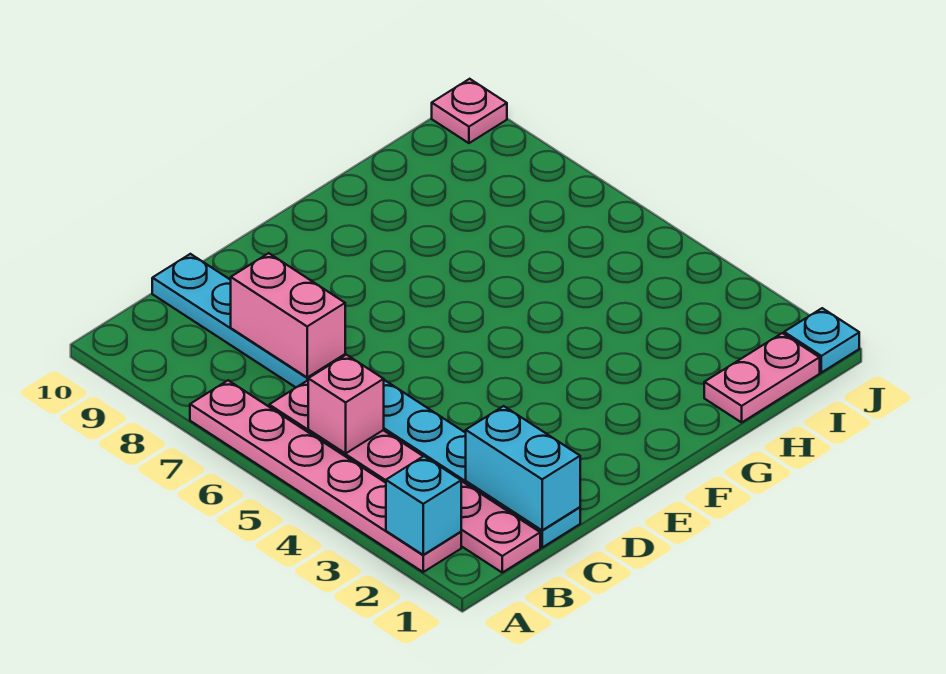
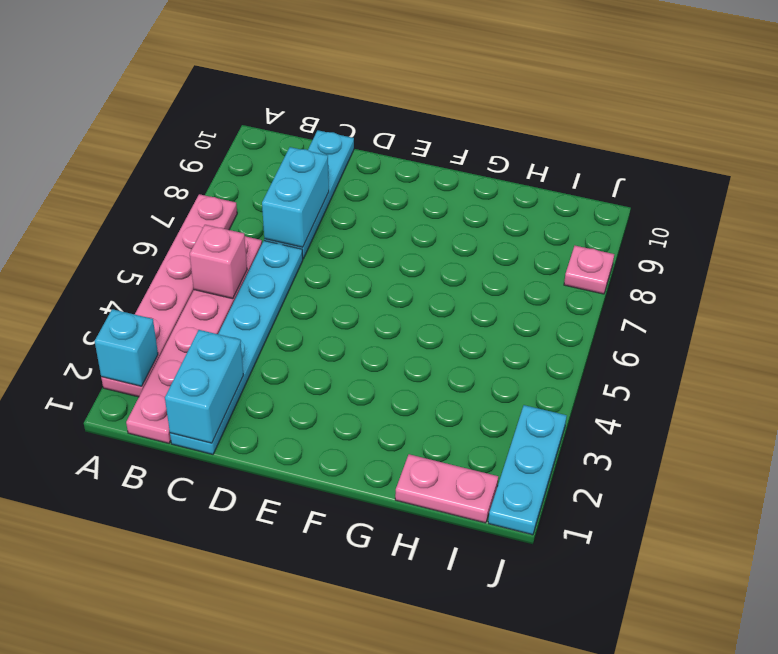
pink brick C7:C8 level 2 -> cyan brick C7:C8 level 2
cyan plate J1 level 1 -> cyan plate J1:J3 level 1
pink plate J10 level 1 -> pink plate J8 level 1

